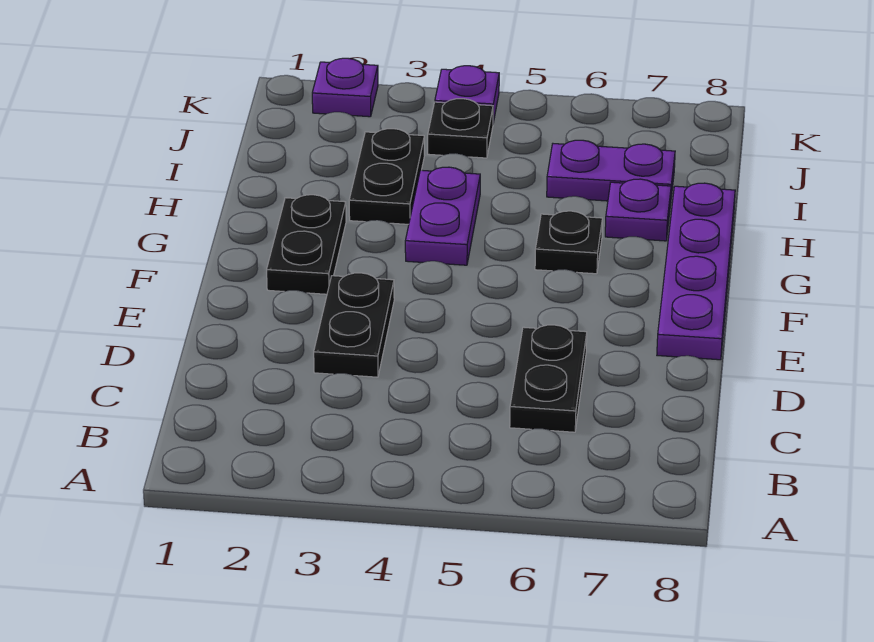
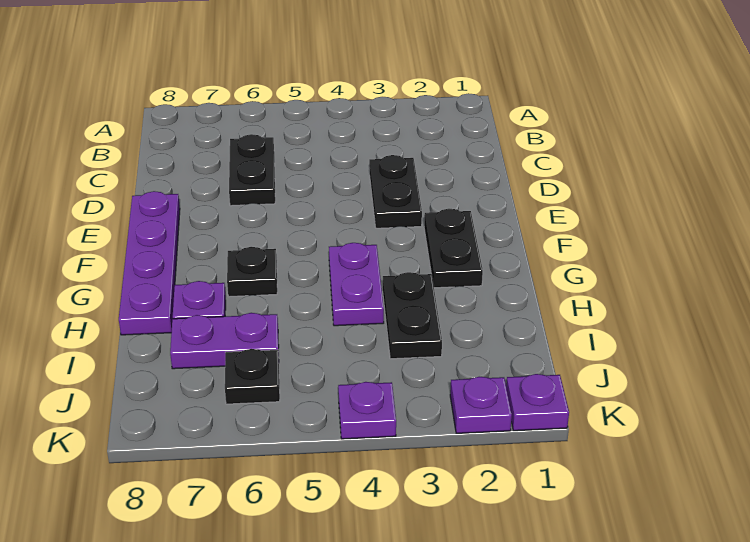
black plate J4 level 1 -> black plate J6 level 1
none -> purple plate K1 level 1

